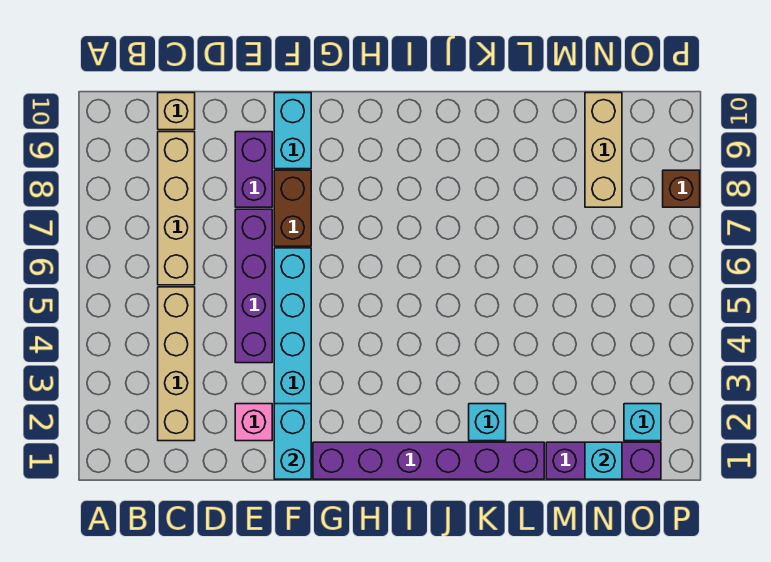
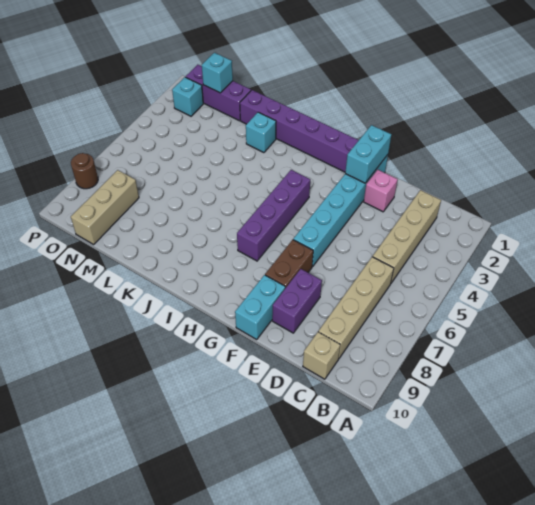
purple brick E4:E7 level 1 -> purple brick H4:H7 level 1
brown brick P8 level 1 -> brown round brick P8 level 1

